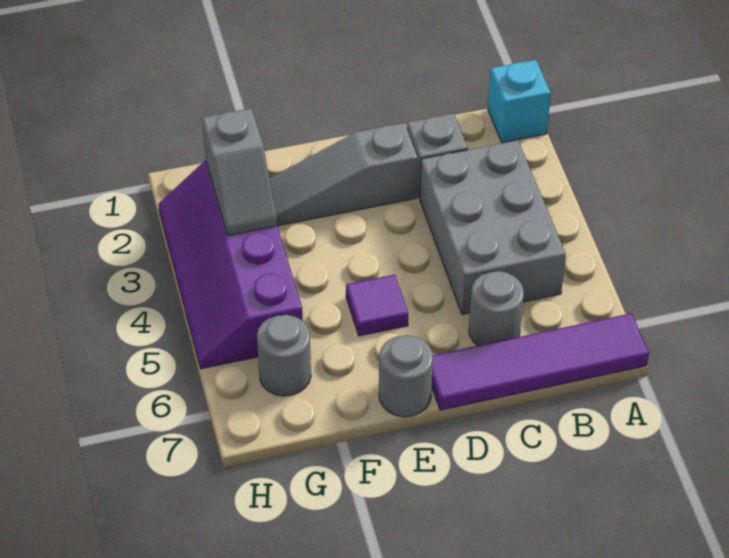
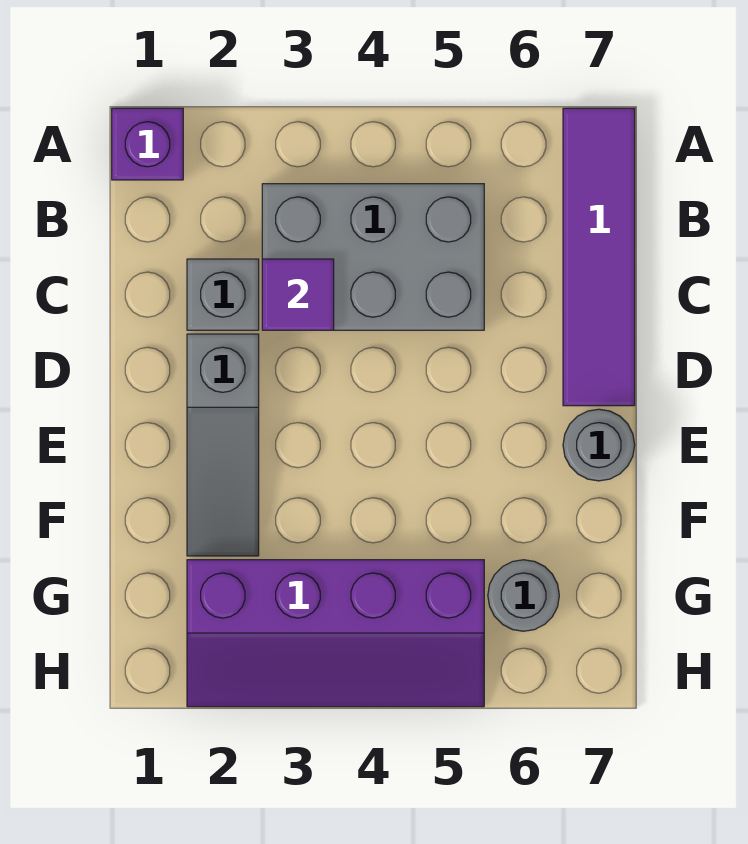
cyan brick A1 level 1 -> purple brick A1 level 1
grey round brick C6 level 1 -> none
purple tile E5 level 1 -> purple tile C3 level 2
grey slope G2:G3 level 2 top 2 -> none

